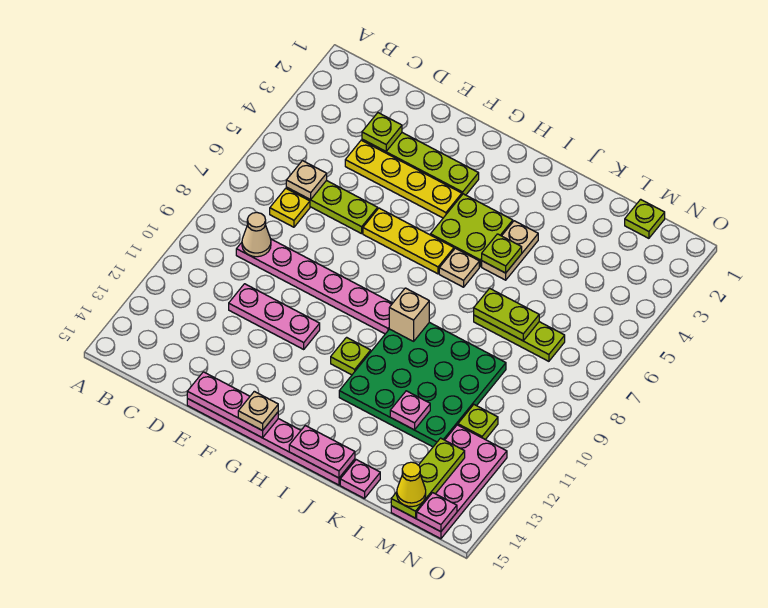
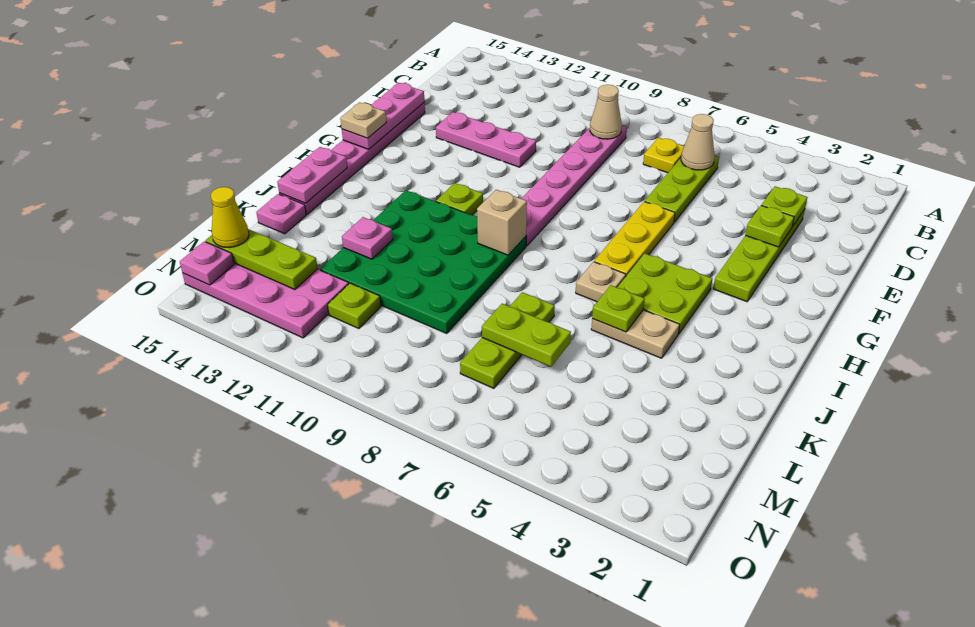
tan plate C6 level 2 -> tan cone C6 level 2
yellow plate D4:G4 level 1 -> none
pink plate D11:F11 level 1 -> pink plate E11:E13 level 1
lime plate K7:L7 level 2 -> lime plate L6:L7 level 2
lime plate M1 level 1 -> lime plate E3 level 2

